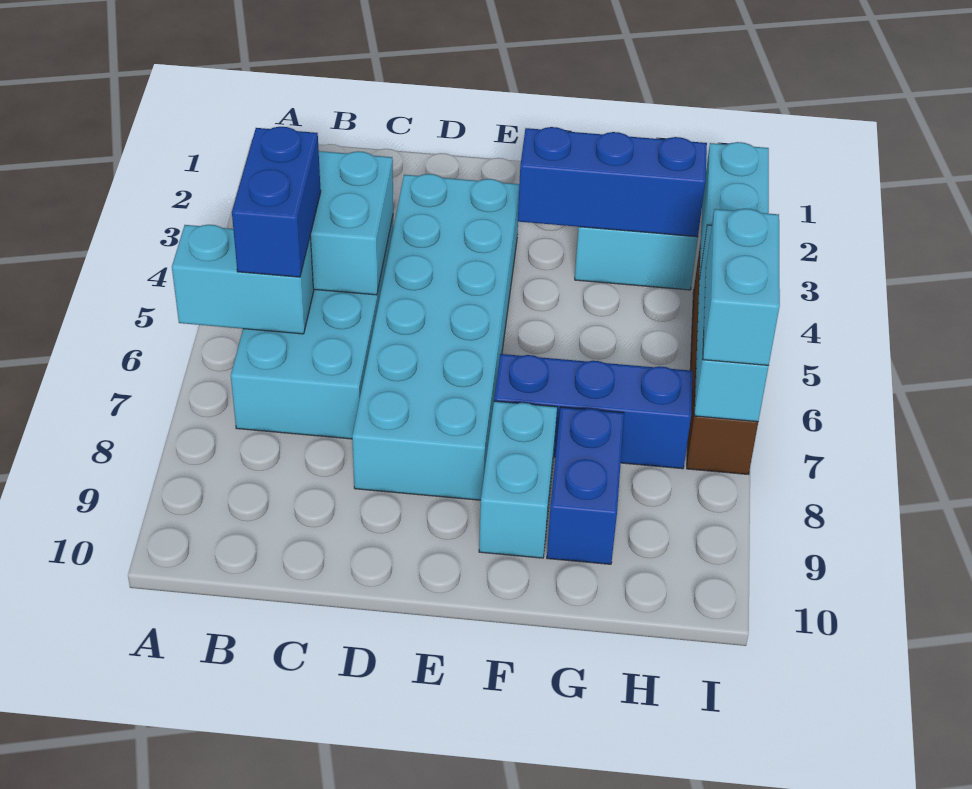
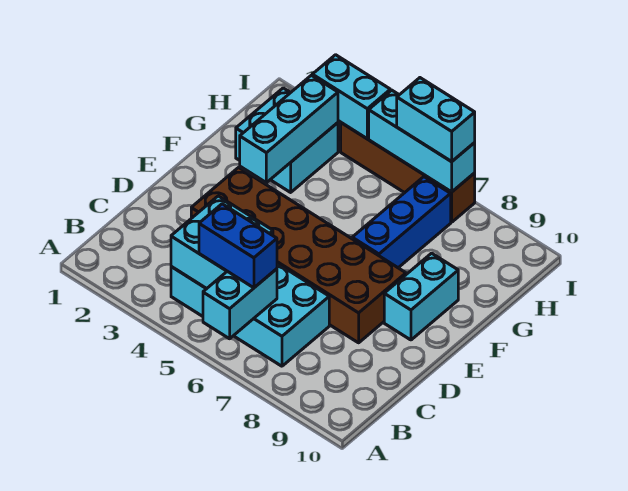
cyan brick D3:E8 level 1 -> brown brick D3:E8 level 1
blue brick F3:H3 level 2 -> cyan brick F3:H3 level 2
cyan brick F8:F9 level 1 -> cyan brick E9:F9 level 1
blue brick G8:G9 level 1 -> none

